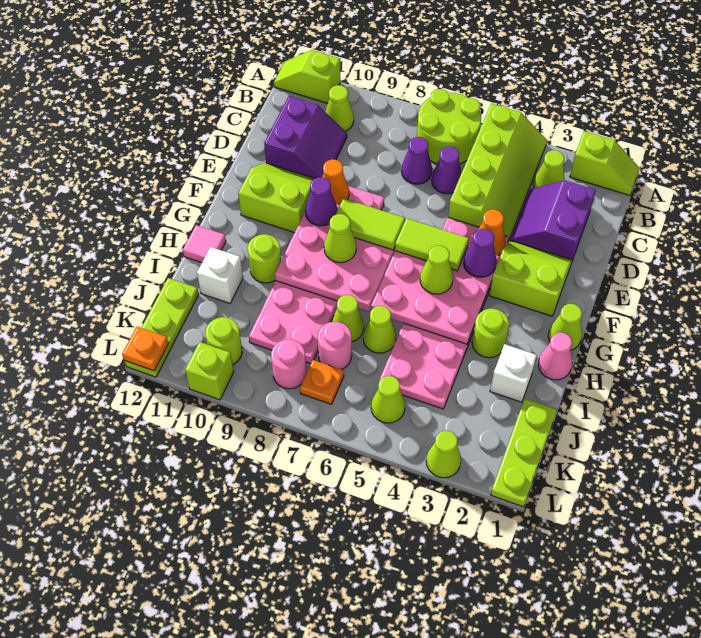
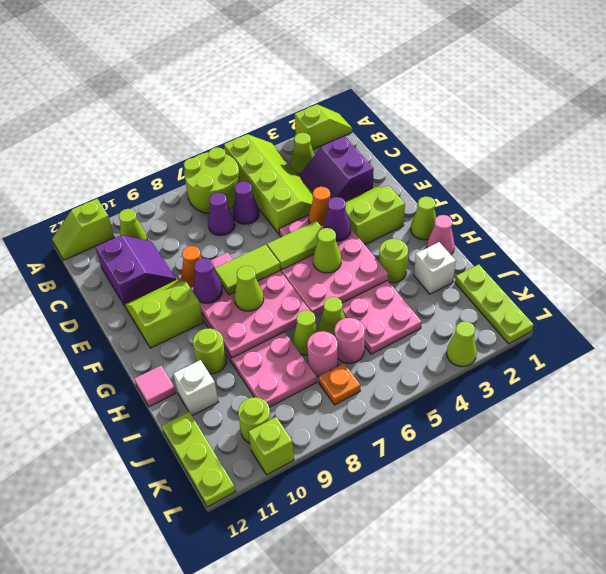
lime cone K5 level 1 -> none
pink round brick K8 level 1 -> pink round brick J6 level 1
orange plate L12 level 2 -> none

